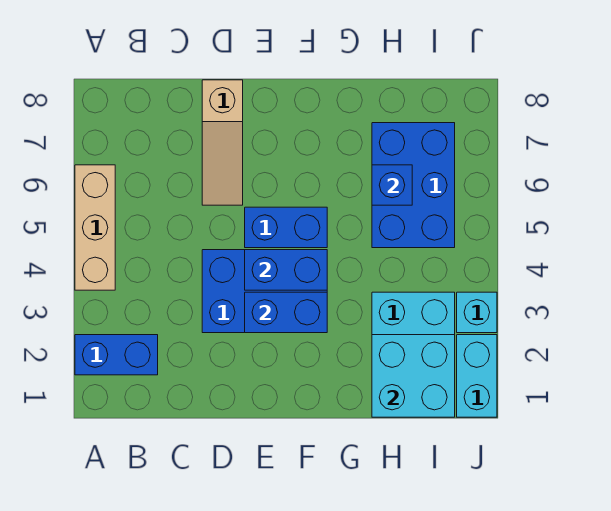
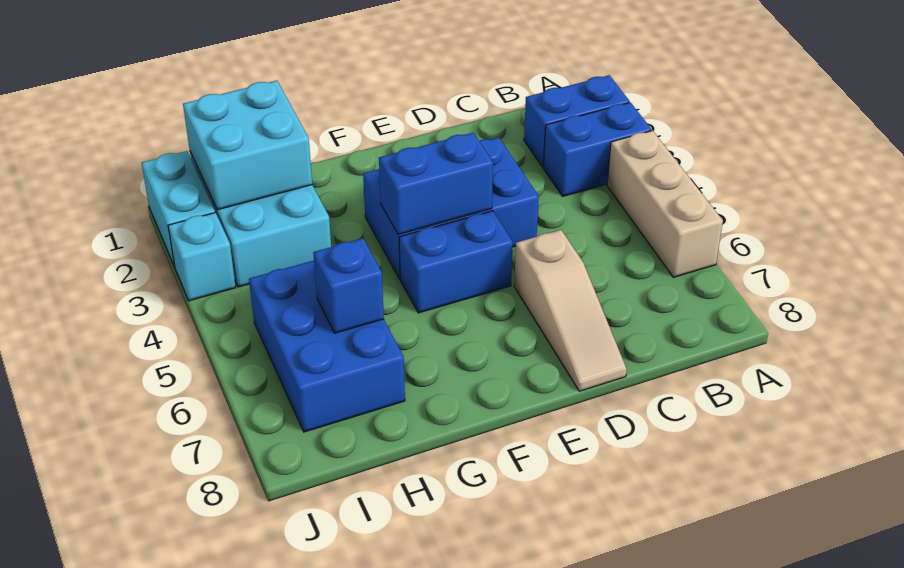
tan slope D6:D8 level 1 top 8 -> tan slope D6:D8 level 1 top 6
blue brick E3:F3 level 2 -> blue brick A3:B3 level 1

